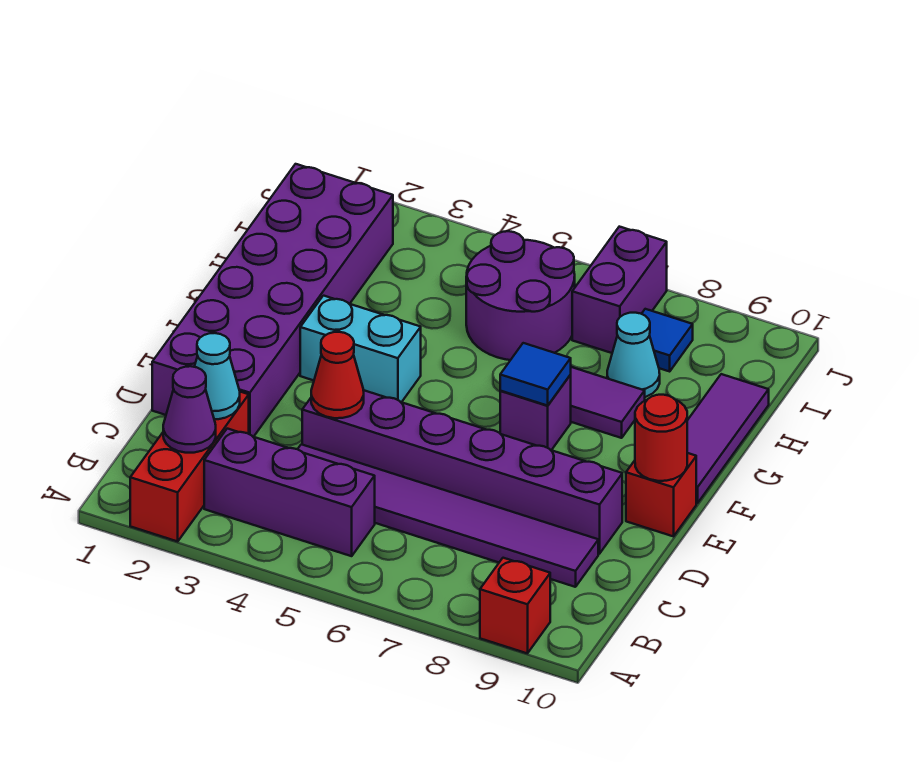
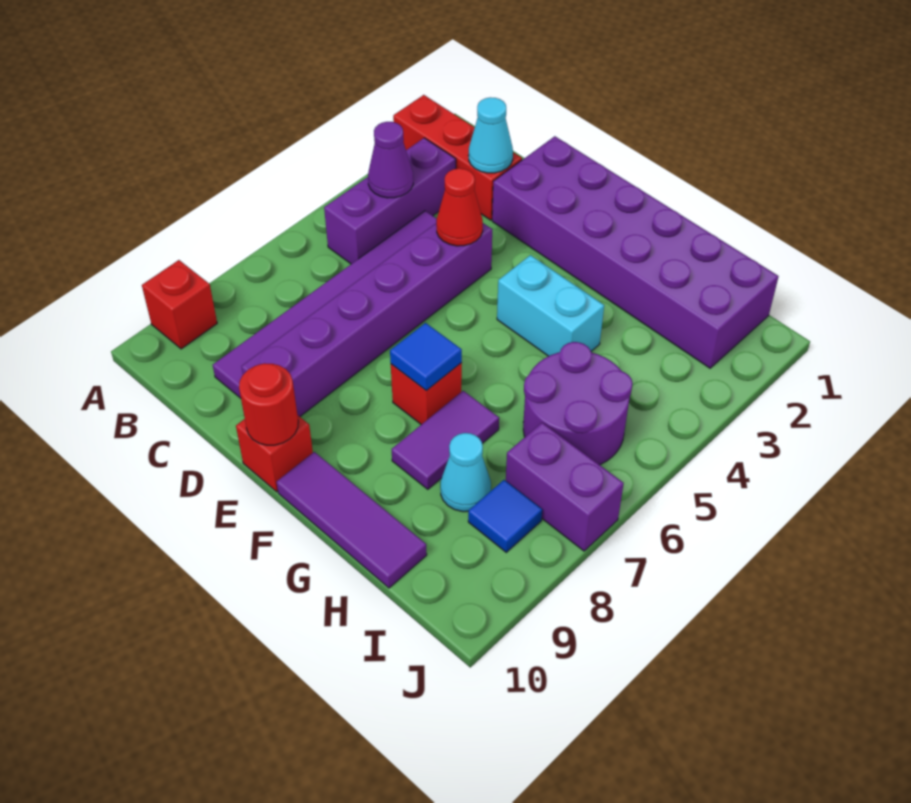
purple cone B2 level 2 -> purple cone B4 level 2
cyan brick F3:F4 level 1 -> cyan brick F4:G4 level 1
purple brick F7 level 1 -> red brick F7 level 1

